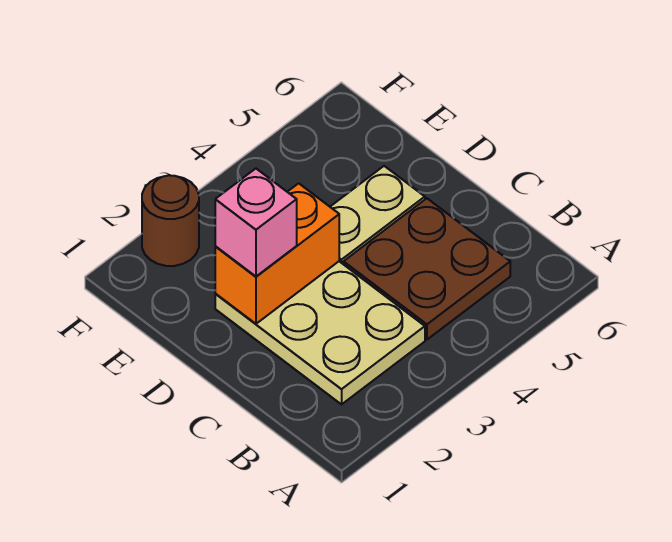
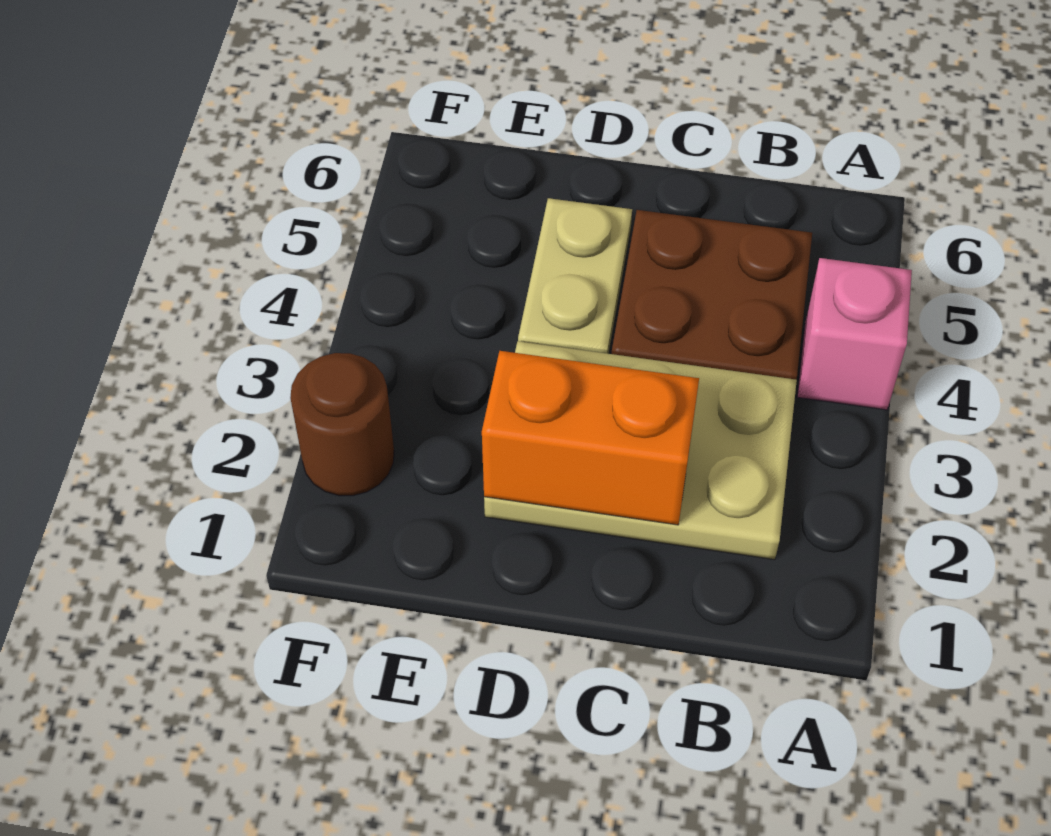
orange brick D2:D3 level 2 -> orange brick C2:D2 level 2
pink brick D2 level 3 -> pink brick A4 level 1

